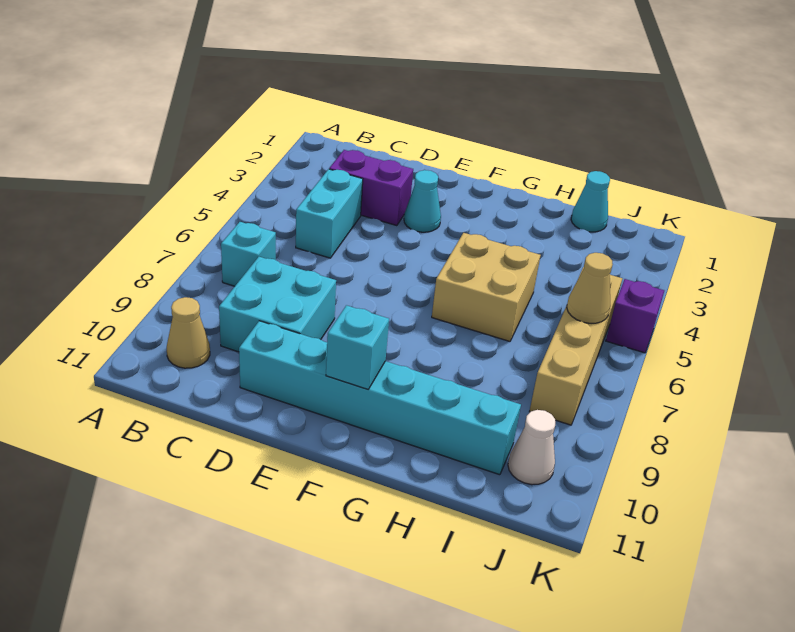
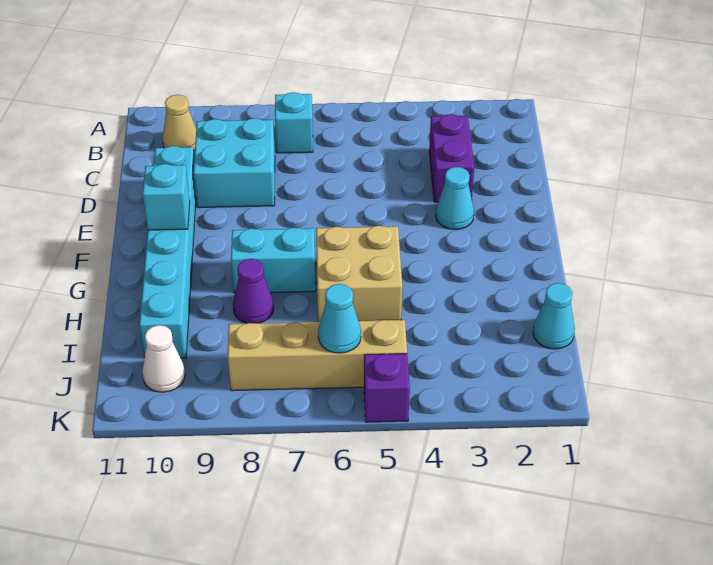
cyan brick C4:C5 level 1 -> cyan brick G7:G8 level 1
none -> purple cone H8 level 1
tan cone J6 level 2 -> cyan cone J6 level 2

